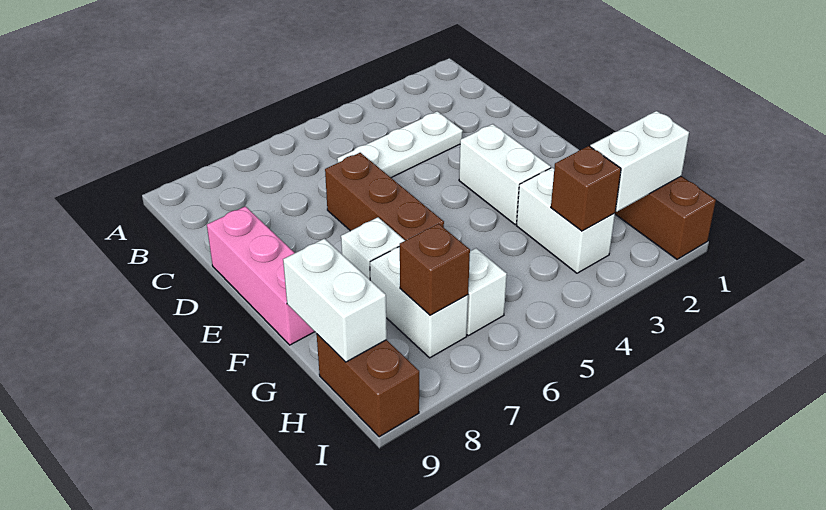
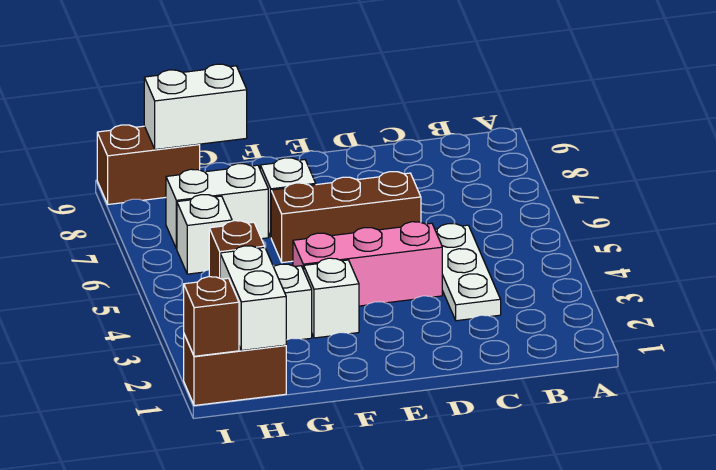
pink brick D9:F9 level 1 -> pink brick D4:F4 level 1
white brick E3:F3 level 1 -> white brick F3 level 1
brown brick H7 level 2 -> brown brick I1 level 2

